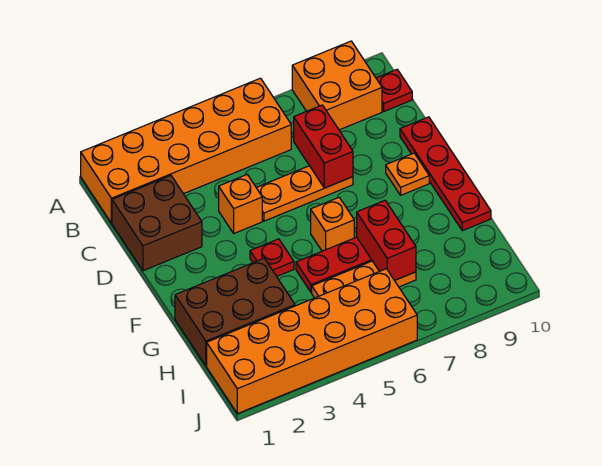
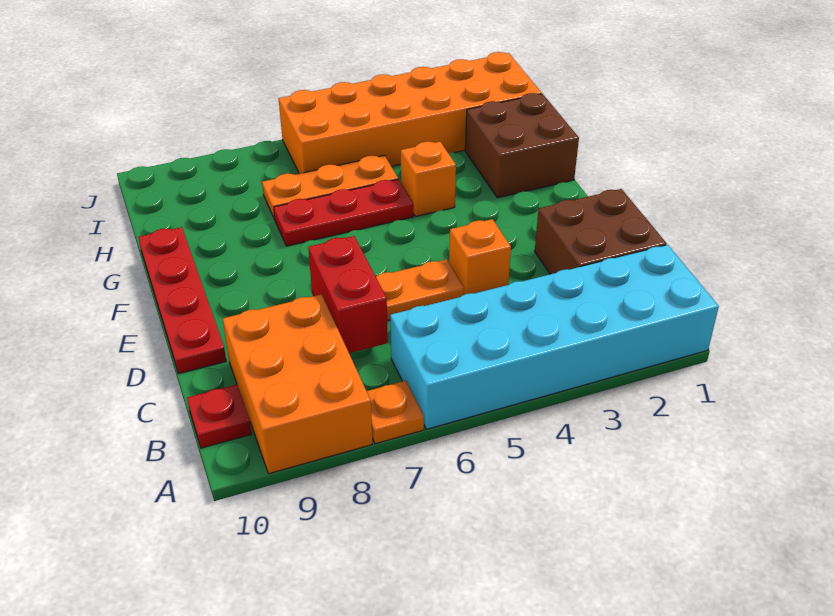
orange brick A1:B6 level 1 -> cyan brick A1:B6 level 1
orange brick A8:B9 level 1 -> orange brick A8:C9 level 1
orange plate E9 level 1 -> orange plate A7 level 1
red plate F4 level 1 -> none
orange brick F6 level 1 -> orange brick G4 level 1
brown brick G1:H3 level 1 -> brown brick G1:H2 level 1
red brick G7:H7 level 2 -> none

